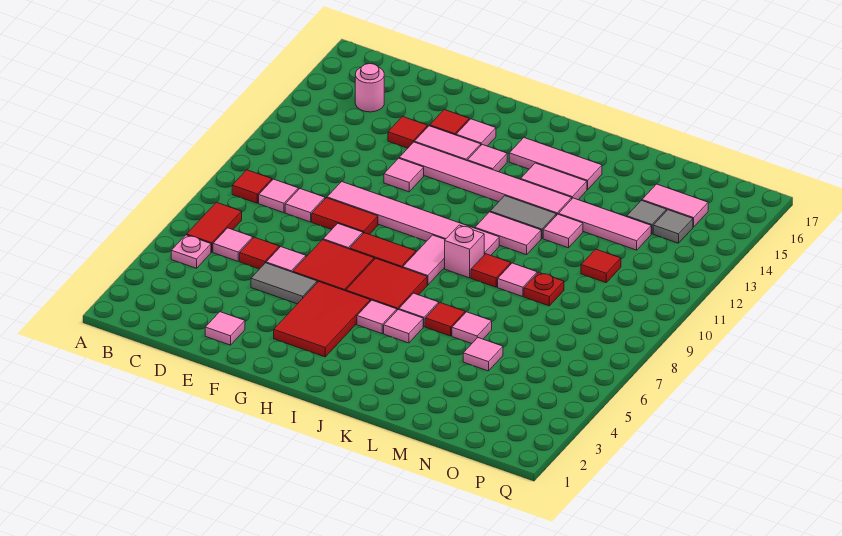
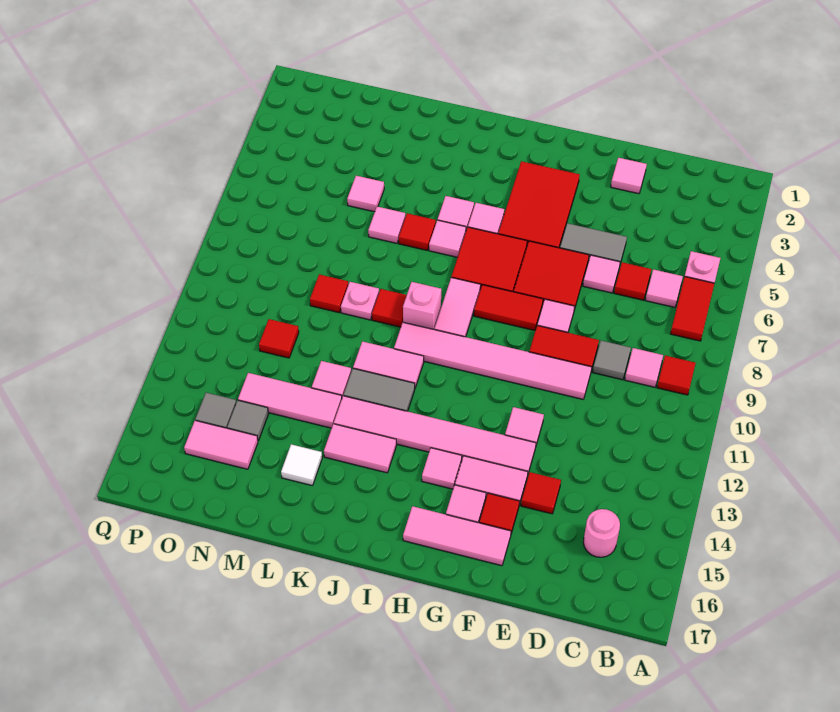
pink tile D9 level 1 -> grey tile D9 level 1
pink tile I15:K15 level 1 -> pink tile F16:H16 level 1
pink tile L9 level 1 -> pink plate L9 level 1
none -> white tile L15 level 1
red plate M9 level 1 -> red tile M9 level 1

